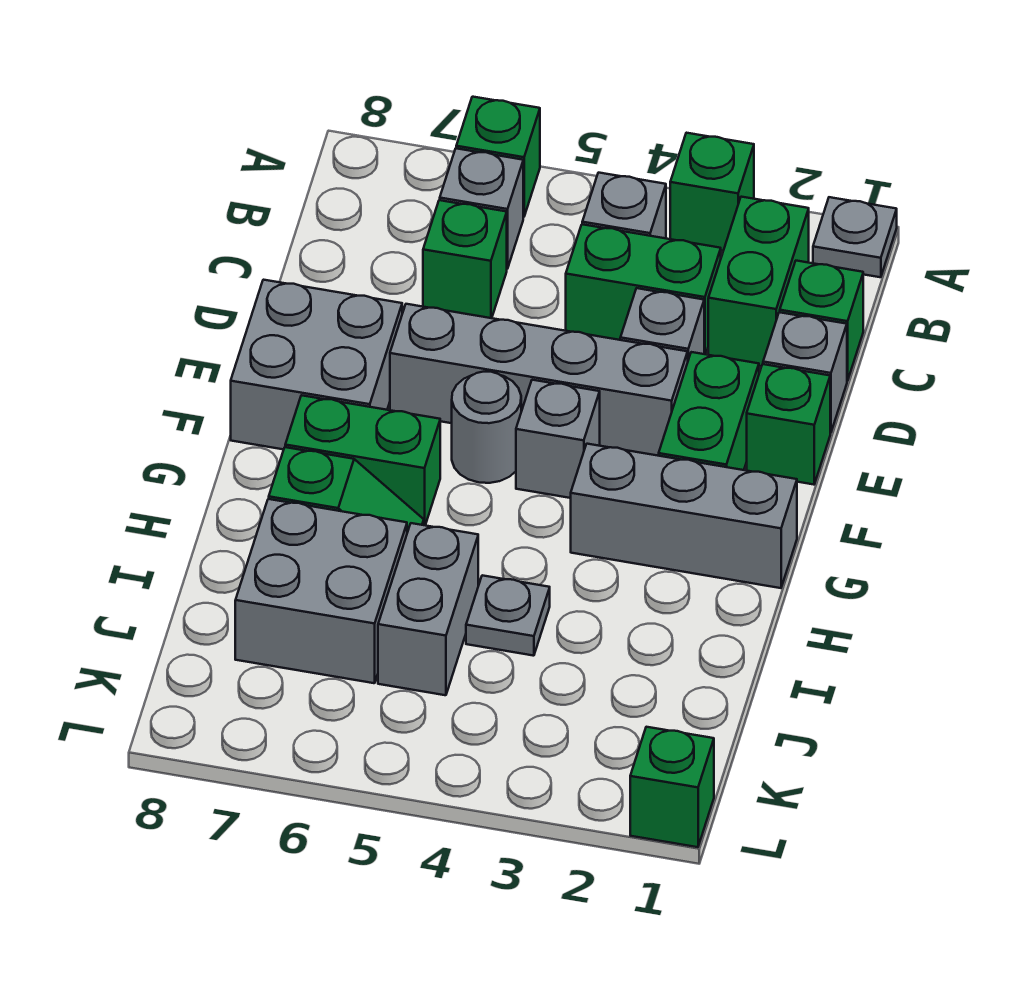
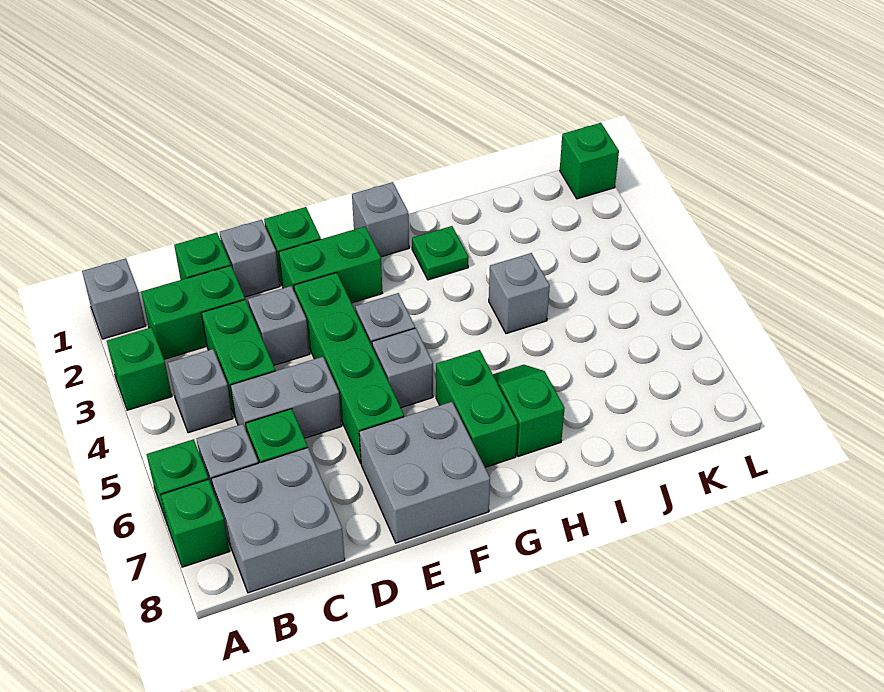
grey plate A1 level 1 -> grey brick A1 level 1
none -> green brick A7 level 1
grey brick E3:E6 level 1 -> green brick E3:E6 level 1
grey round brick F5 level 1 -> grey brick F5 level 1
grey brick G1:G3 level 1 -> grey brick G1 level 1
none -> green plate H2 level 1
grey plate I4 level 1 -> grey brick I4 level 1
grey brick I5:J5 level 1 -> grey brick C5:D5 level 1
grey brick I6:J7 level 1 -> grey brick B7:C8 level 1

